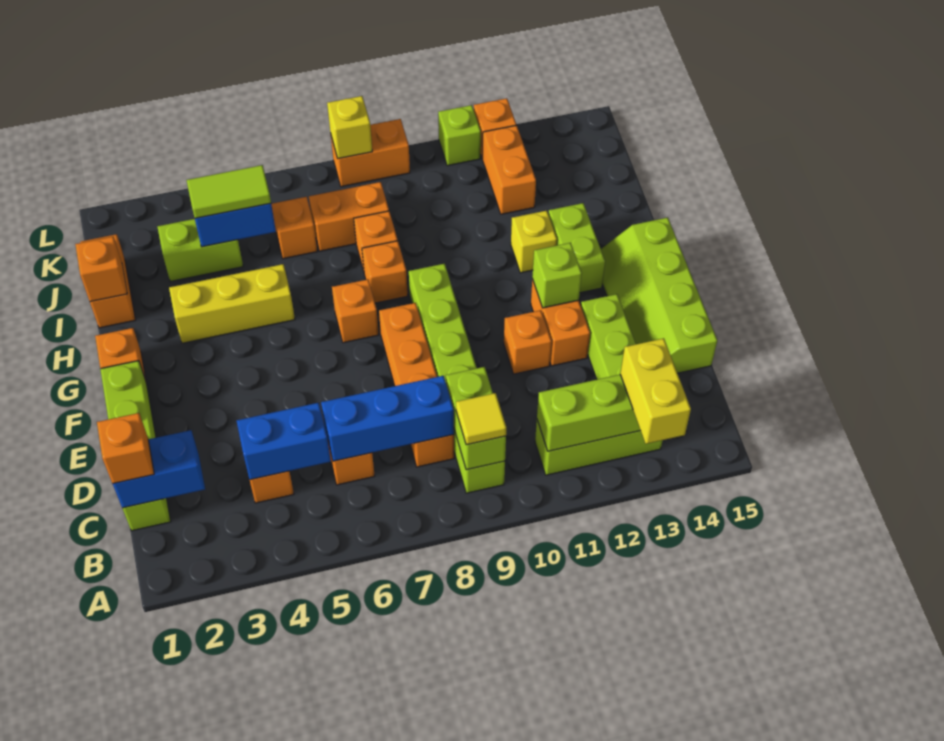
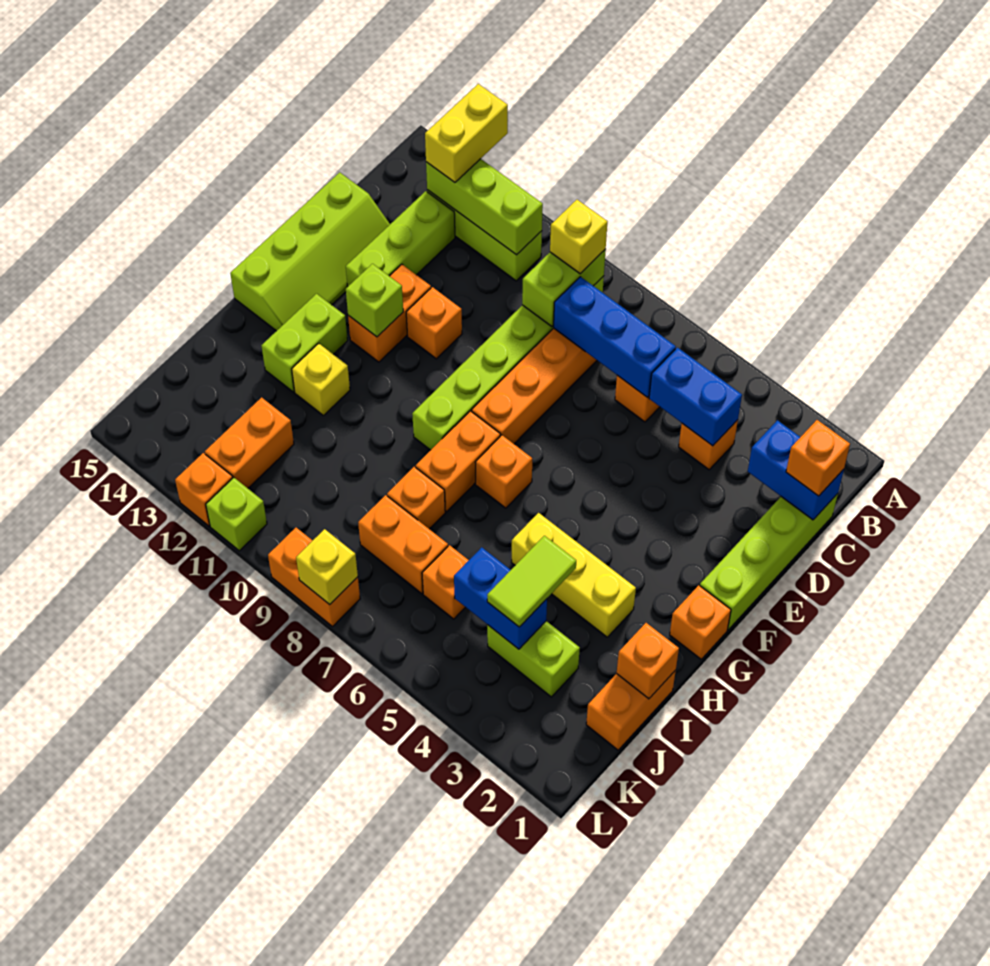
yellow tile B9 level 3 -> yellow brick B9 level 3
orange brick H8 level 1 -> orange brick G8:H8 level 1
lime tile J4:J5 level 3 -> lime tile I4:J4 level 3

